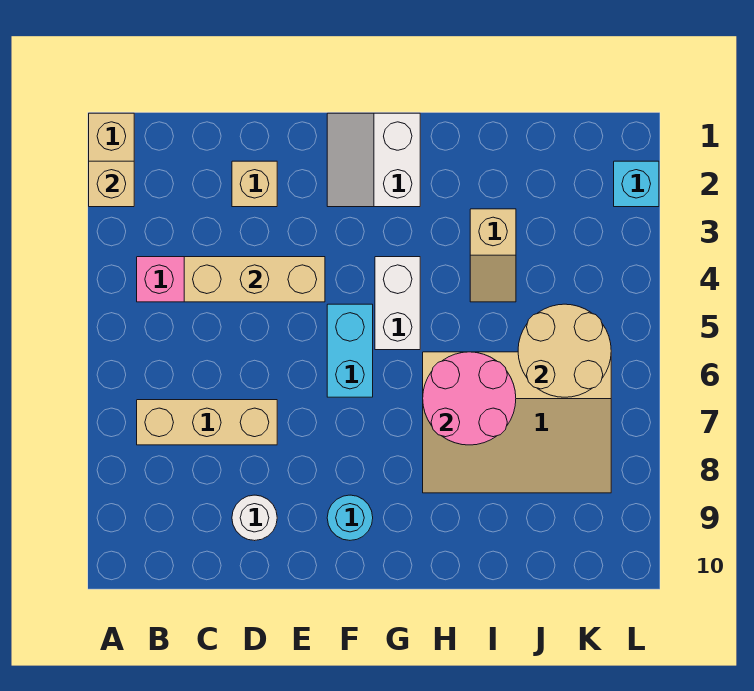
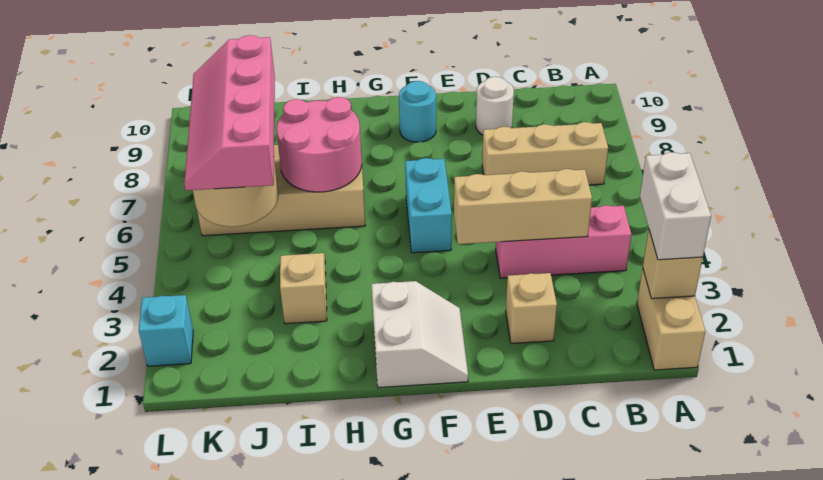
white brick G4:G5 level 1 -> white brick A2:A3 level 3
none -> pink slope J5:K8 level 3 top J

